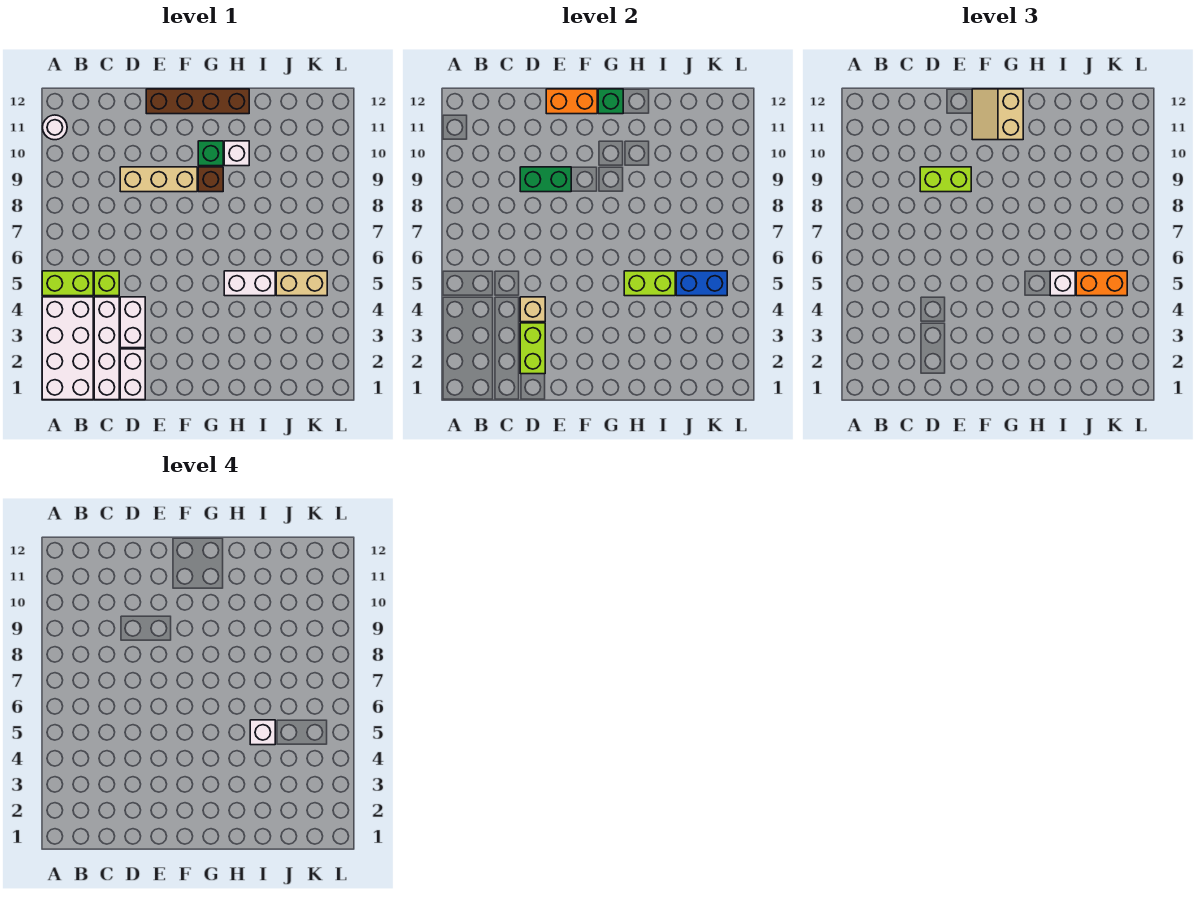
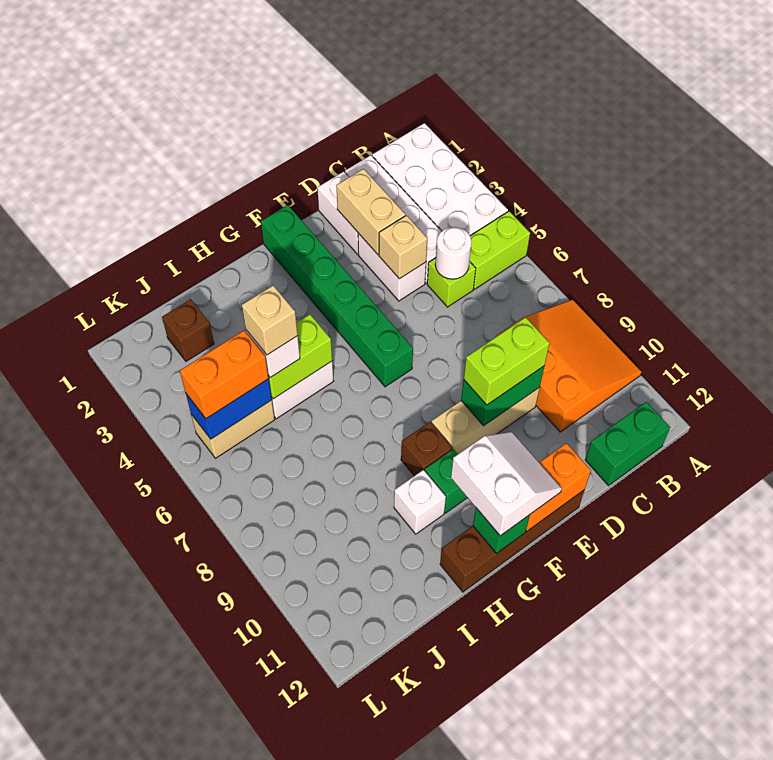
none -> orange slope A8:C10 level 1 top C
white round brick A11 level 1 -> white round brick C5 level 2
none -> green brick B12:C12 level 1
lime brick D2:D3 level 2 -> tan brick D2:D3 level 2
none -> green brick F1:F6 level 1
tan slope F11:G12 level 3 top G -> white slope F11:G12 level 3 top G
white brick I5 level 4 -> tan brick I5 level 4
none -> brown brick J2 level 1

